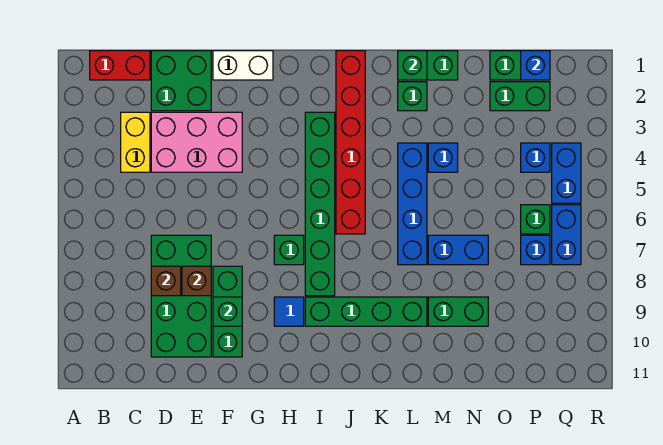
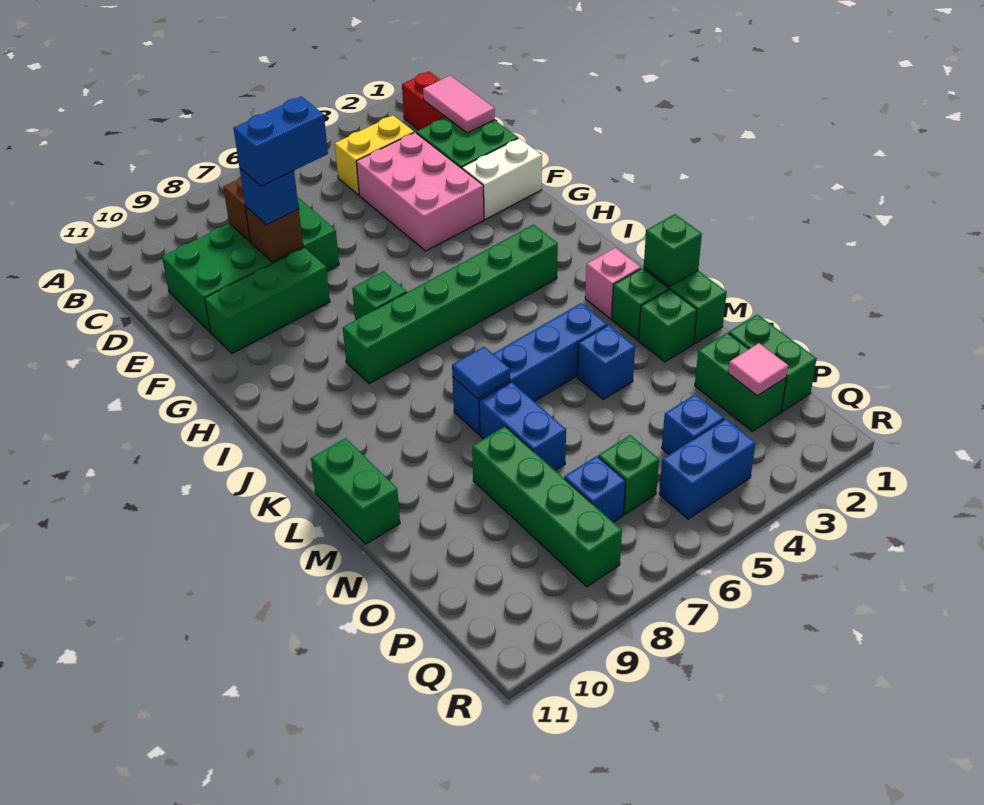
none -> pink tile C1:D1 level 2
white brick F1:G1 level 1 -> white brick F1:F2 level 1
green brick F9 level 2 -> green brick M2 level 1
blue tile H9 level 1 -> blue tile L7 level 2
green brick I9:L9 level 1 -> green brick N8:Q8 level 1
red brick J1:J6 level 1 -> none
none -> pink brick K2 level 1
green brick M9:N9 level 1 -> green brick L11:M11 level 1
blue brick P1 level 2 -> blue brick E8 level 3
none -> pink tile P2 level 2
blue brick Q6:Q7 level 1 -> blue brick E7:E8 level 4

